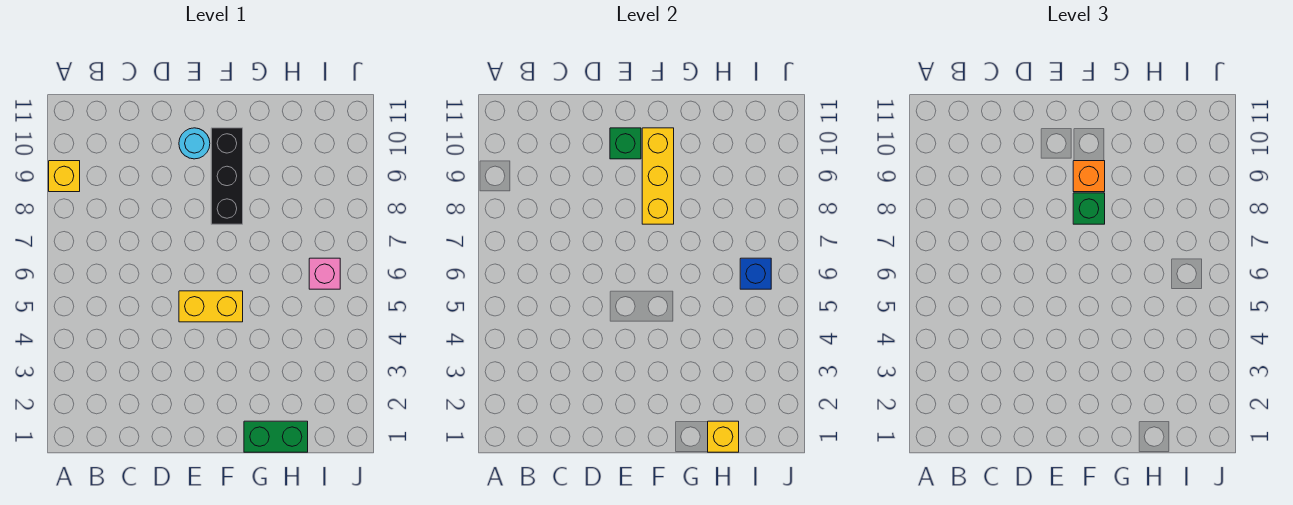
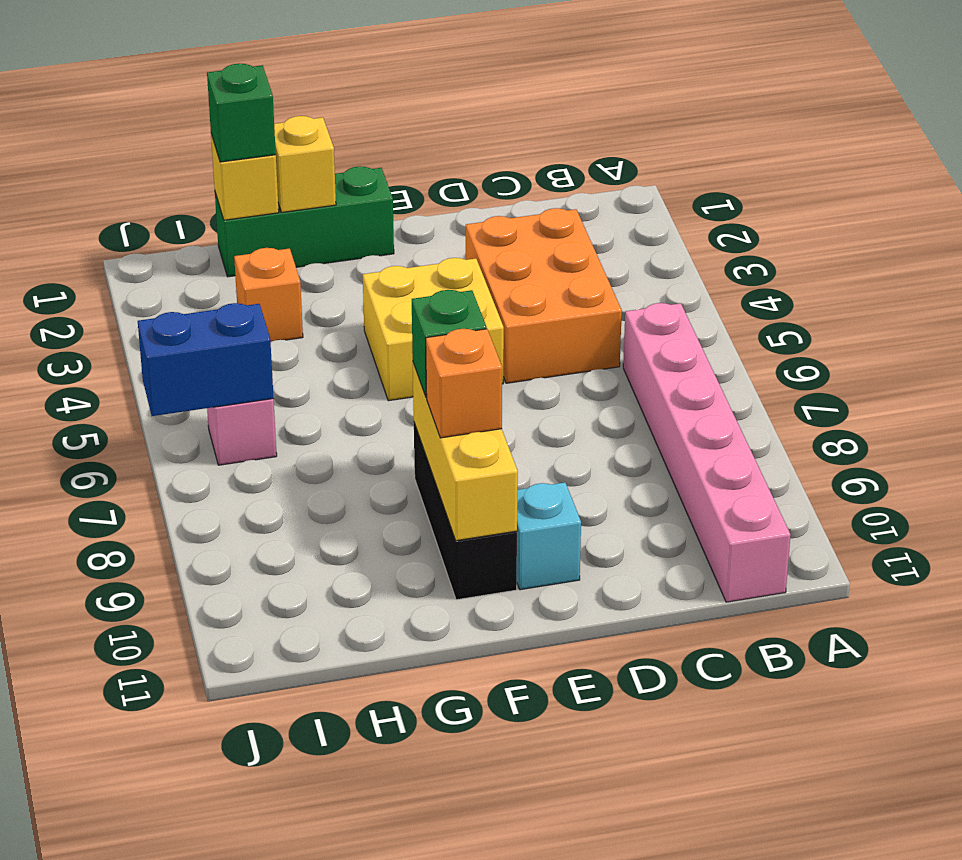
yellow brick A9 level 1 -> yellow brick G1 level 2
none -> pink brick B6:B11 level 1
none -> orange brick C3:D5 level 1
yellow brick E5:F5 level 1 -> yellow brick E4:F5 level 1
cyan round brick E10 level 1 -> cyan brick E10 level 1
green brick E10 level 2 -> green brick H1 level 3
green brick G1:H1 level 1 -> green brick F1:H1 level 1
none -> orange brick H3 level 1
blue brick I6 level 2 -> blue brick I6:J6 level 2

